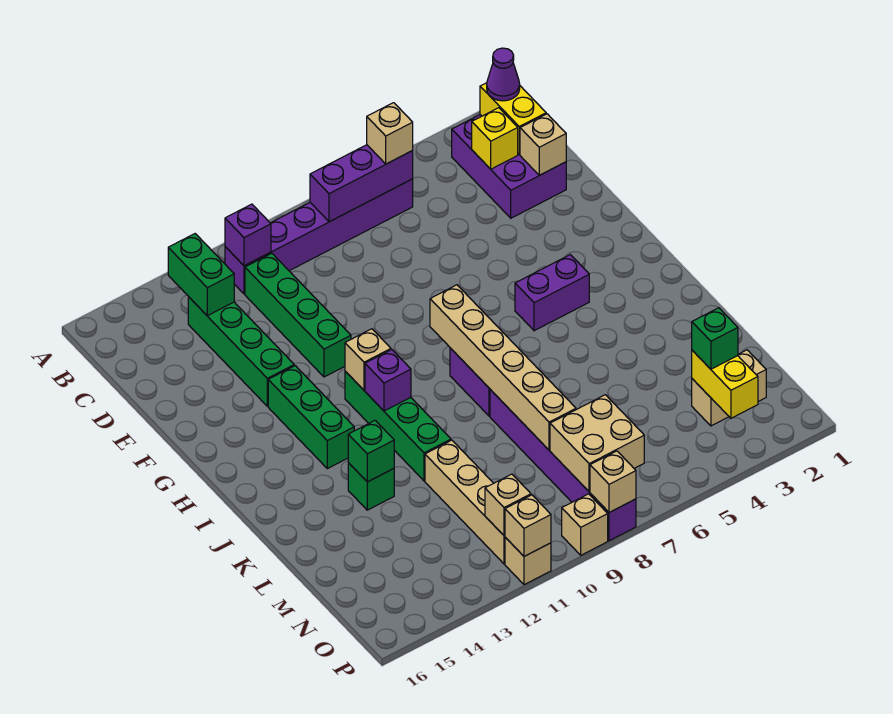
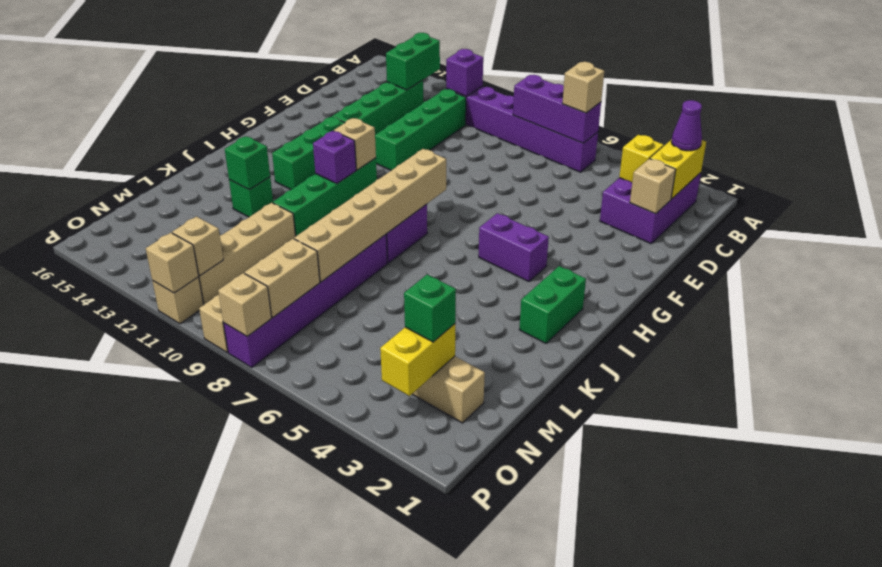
none -> green brick I2:J2 level 1
tan brick N7:O8 level 2 -> tan brick N8:O8 level 2

